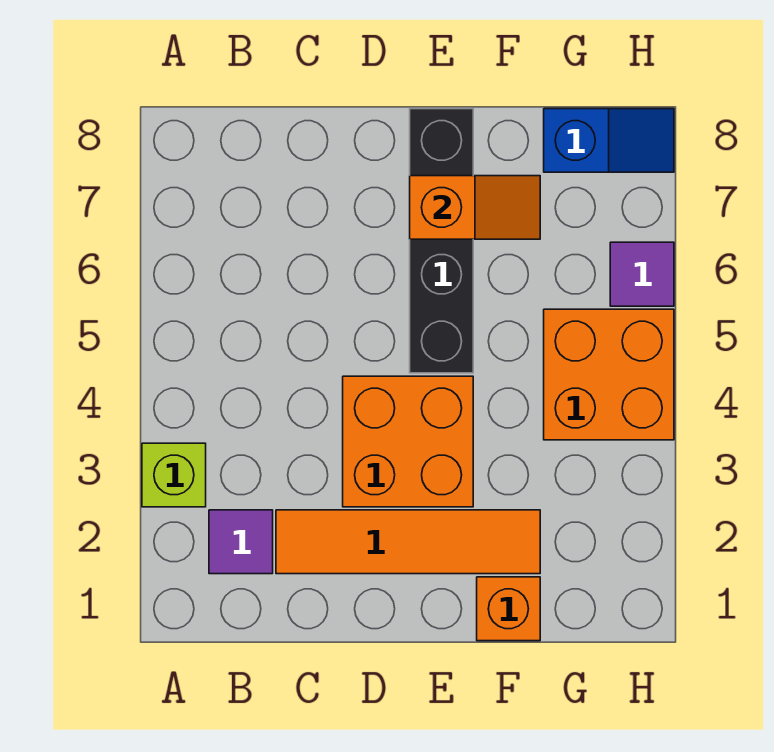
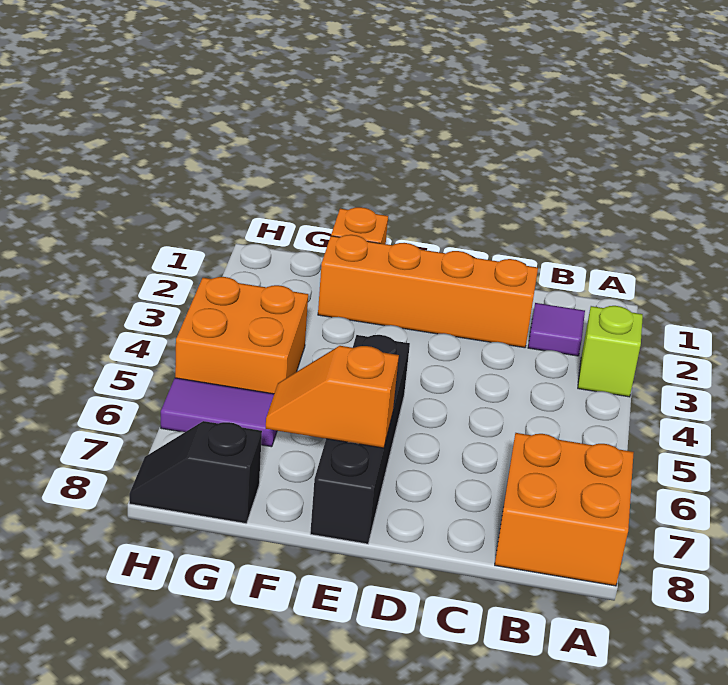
orange tile C2:F2 level 1 -> orange brick C2:F2 level 1
orange brick D3:E4 level 1 -> orange brick A7:B8 level 1
blue slope G8:H8 level 1 top G -> black slope G8:H8 level 1 top G
purple tile H6 level 1 -> purple tile G6:H6 level 1

